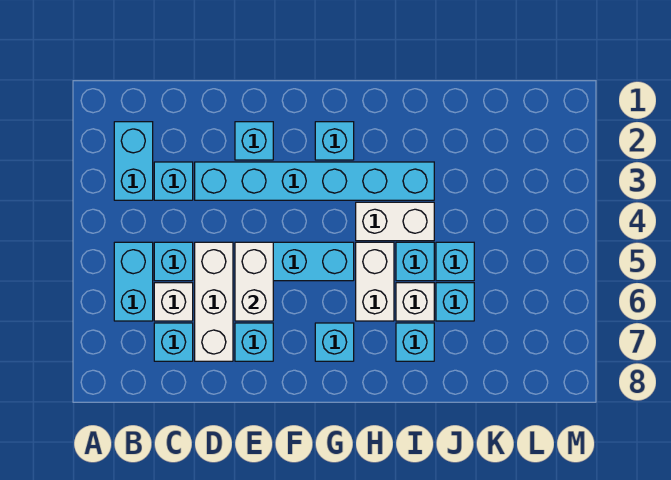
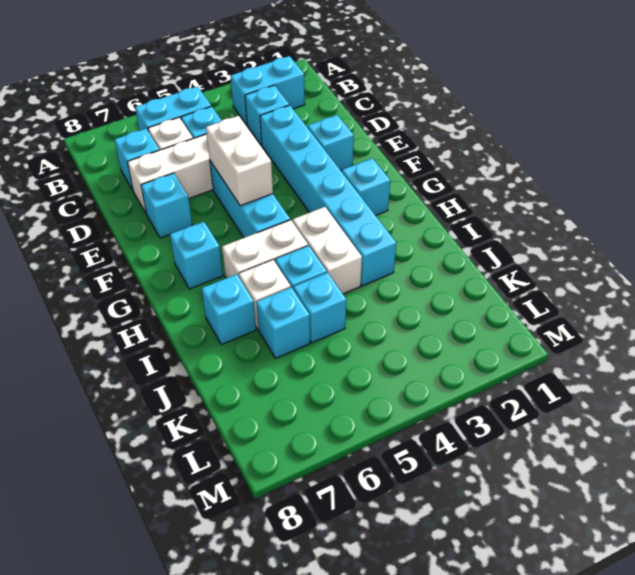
white brick E5:E6 level 2 -> white brick E5:F5 level 2

